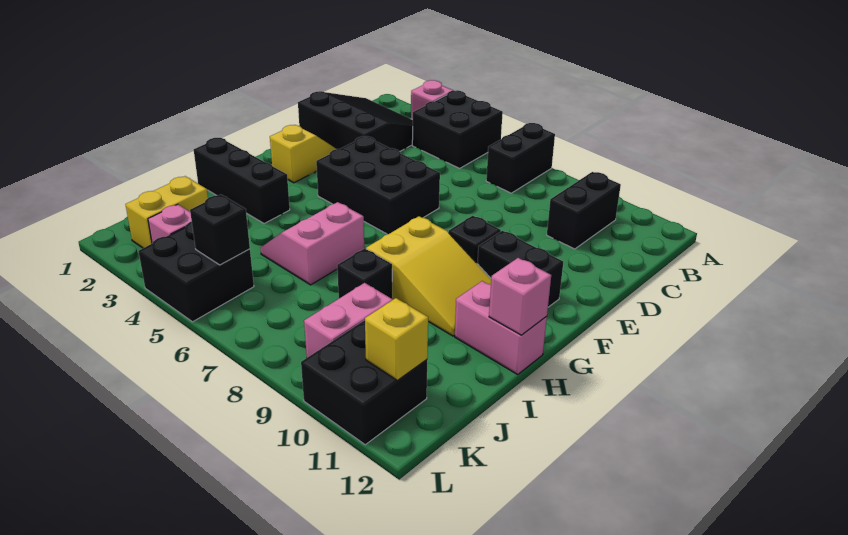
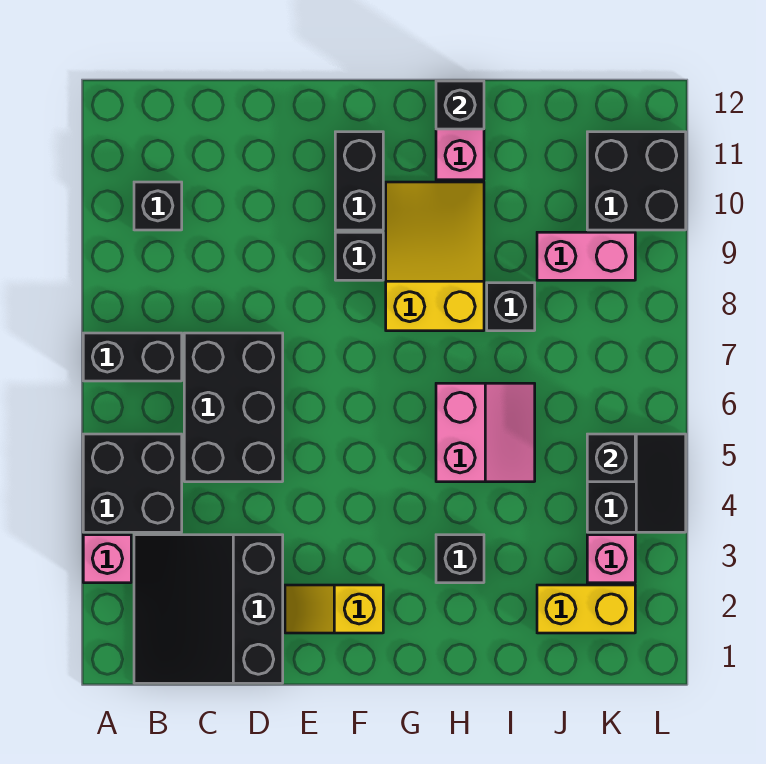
black brick B10:C10 level 1 -> black brick B10 level 1
black brick E4:F6 level 1 -> black brick C5:D7 level 1
black brick H1:H3 level 1 -> black brick H3 level 1
pink slope H5:I6 level 1 top 6 -> pink slope H5:I6 level 1 top H
pink brick H12 level 2 -> black brick H12 level 2
black brick K4:L5 level 1 -> black slope K4:L5 level 1 top K
yellow brick K11 level 2 -> none

